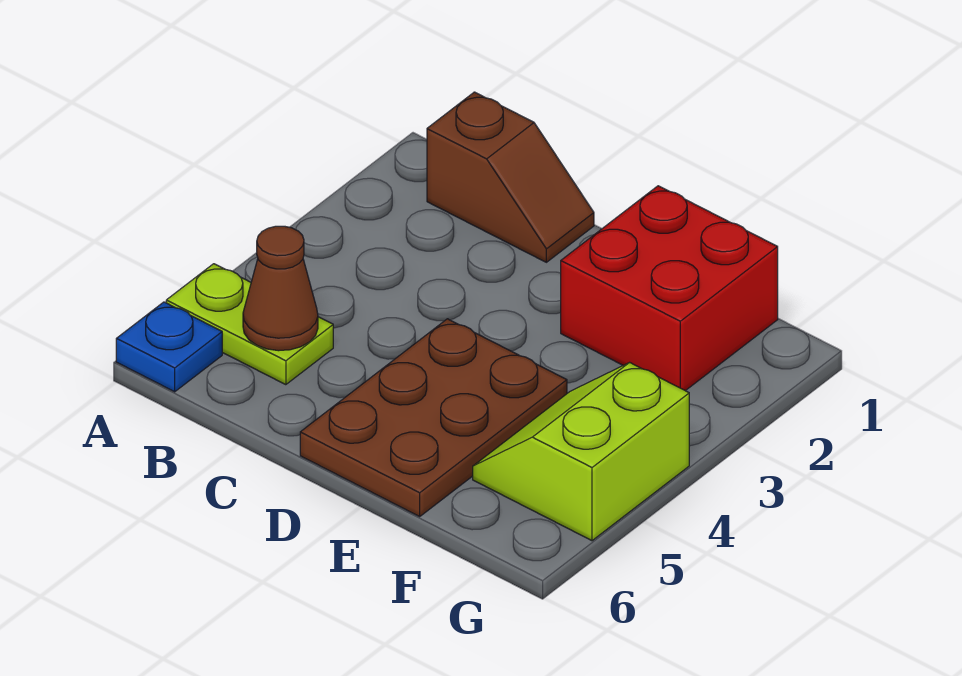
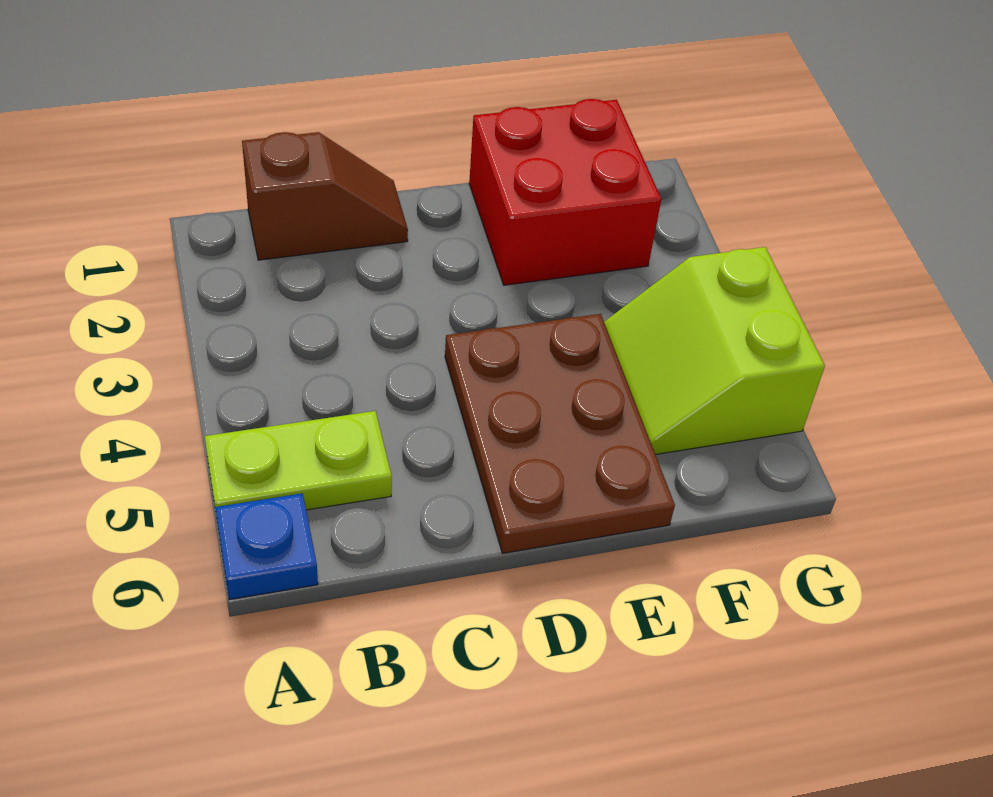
brown cone B5 level 2 -> none

